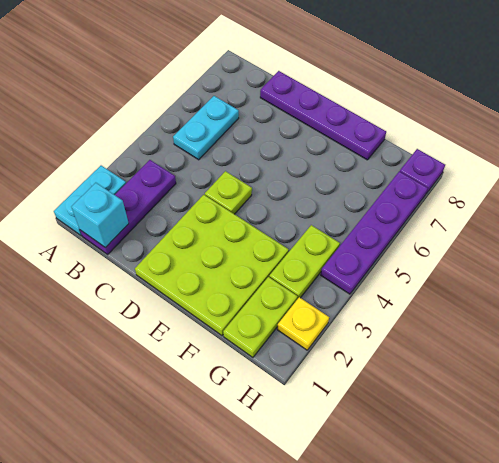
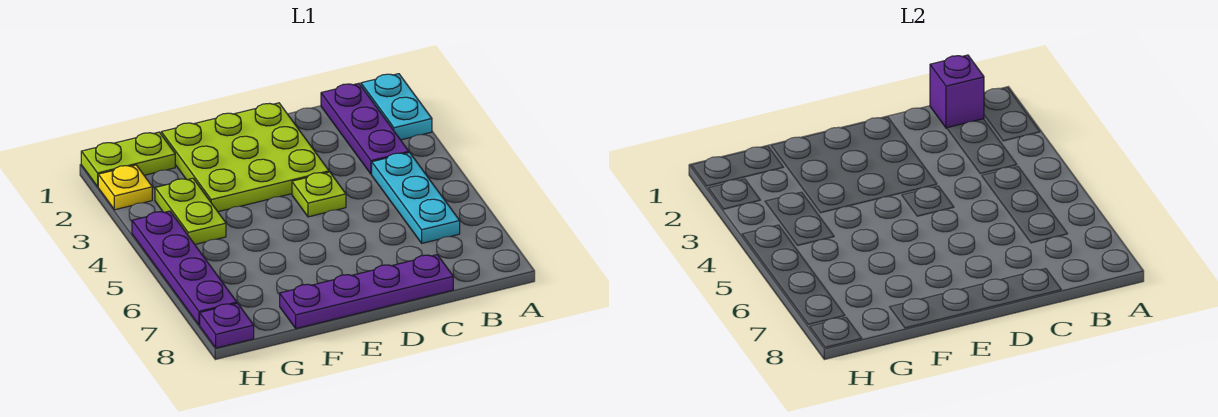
cyan brick B1 level 2 -> purple brick B1 level 2
cyan plate B5:B6 level 1 -> cyan plate B4:B6 level 1
lime plate G1:G2 level 1 -> lime plate G1:H1 level 1

